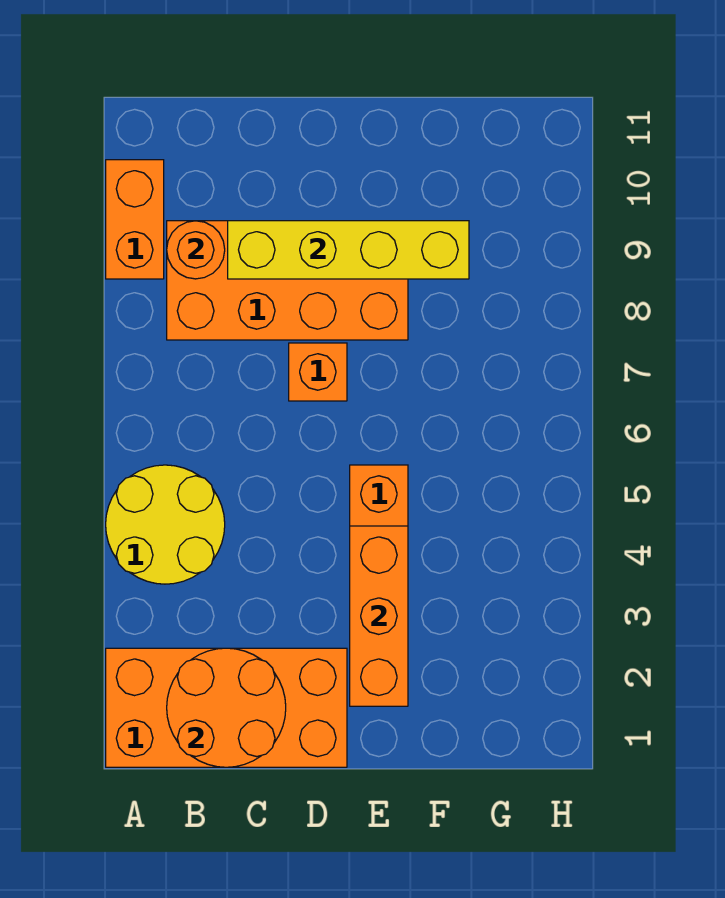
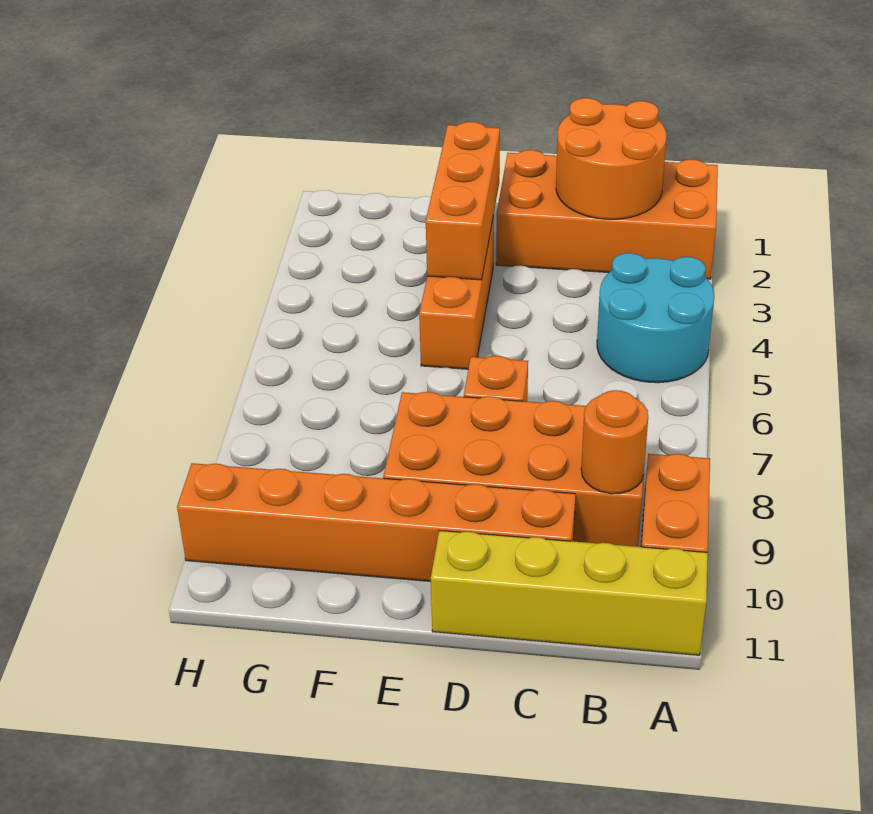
yellow round brick A4:B5 level 1 -> cyan round brick A4:B5 level 1
yellow brick C9:F9 level 2 -> yellow brick A11:D11 level 1
none -> orange brick C10:H10 level 1

